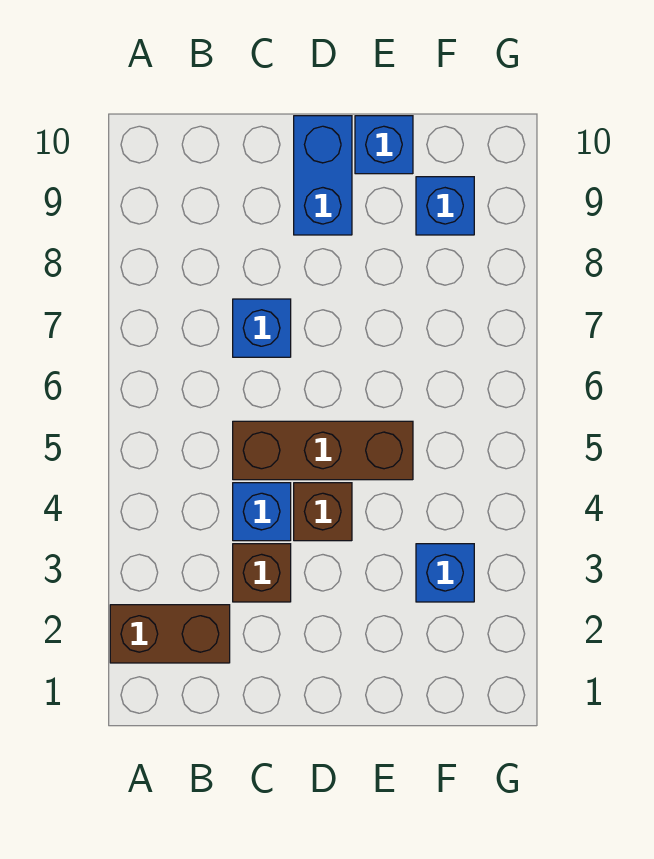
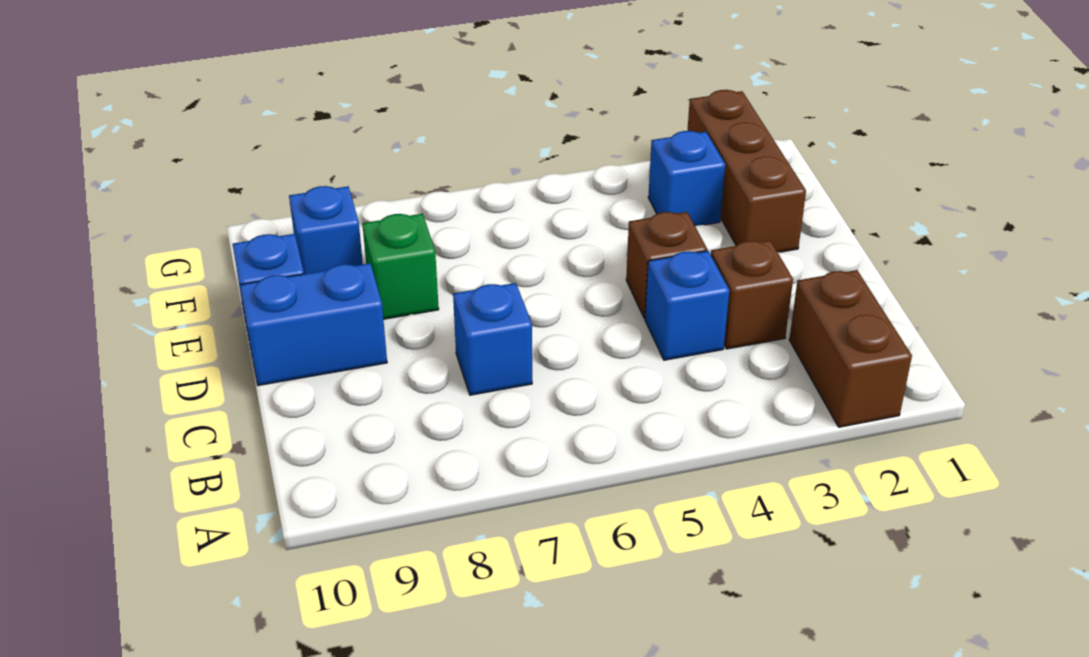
brown brick C5:E5 level 1 -> brown brick E2:G2 level 1
none -> green brick E8 level 1

